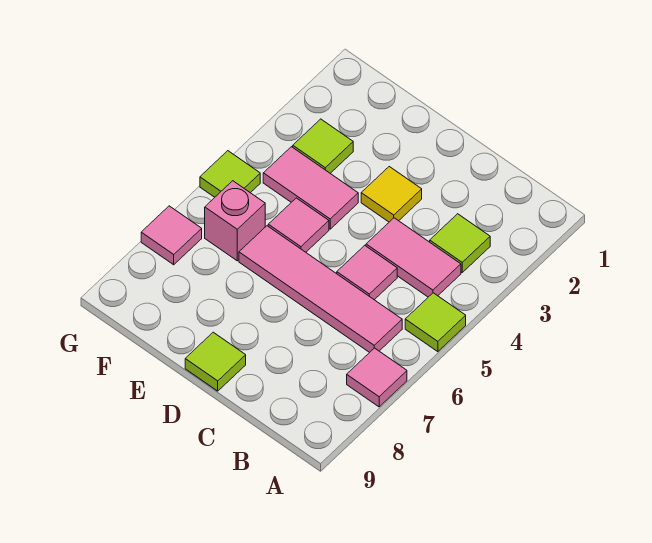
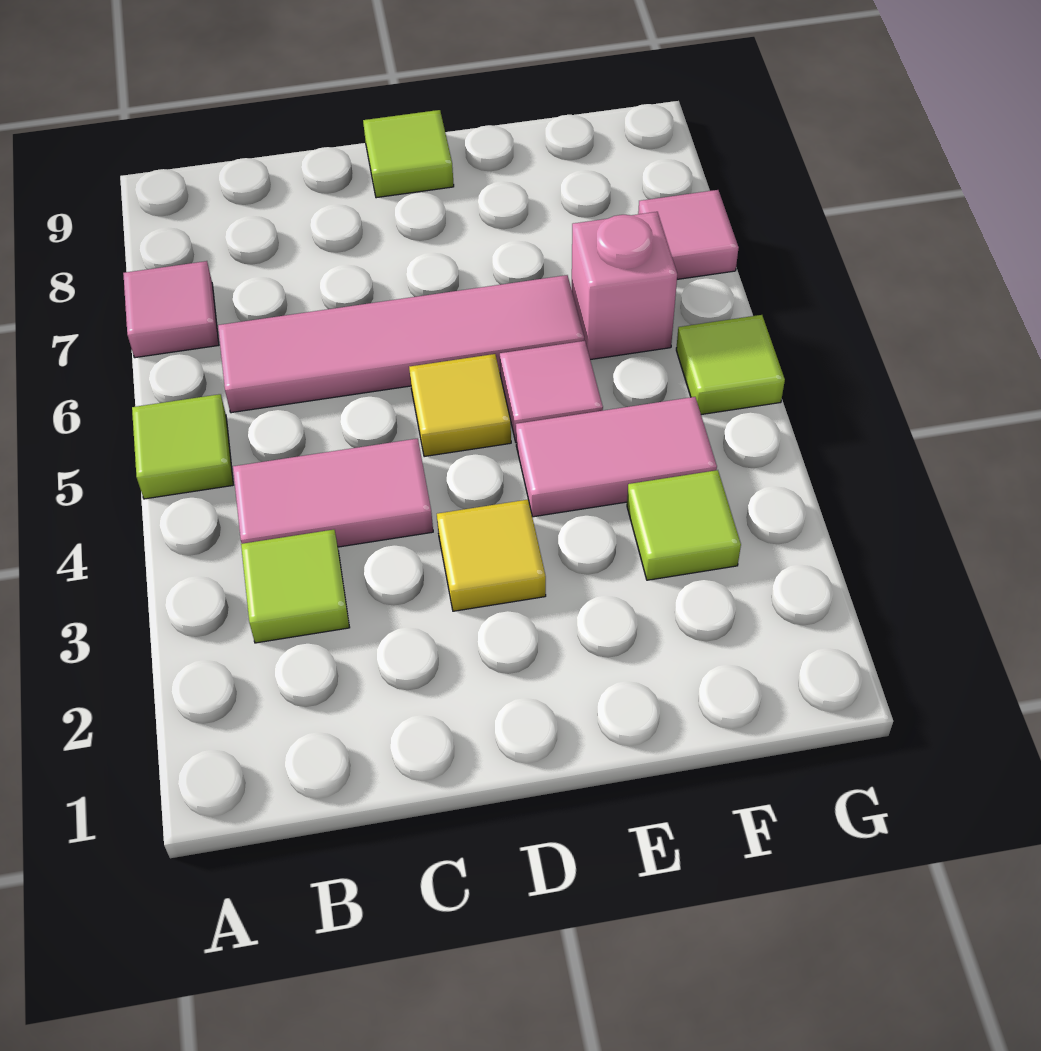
pink tile C5 level 1 -> none
none -> yellow tile D5 level 1

